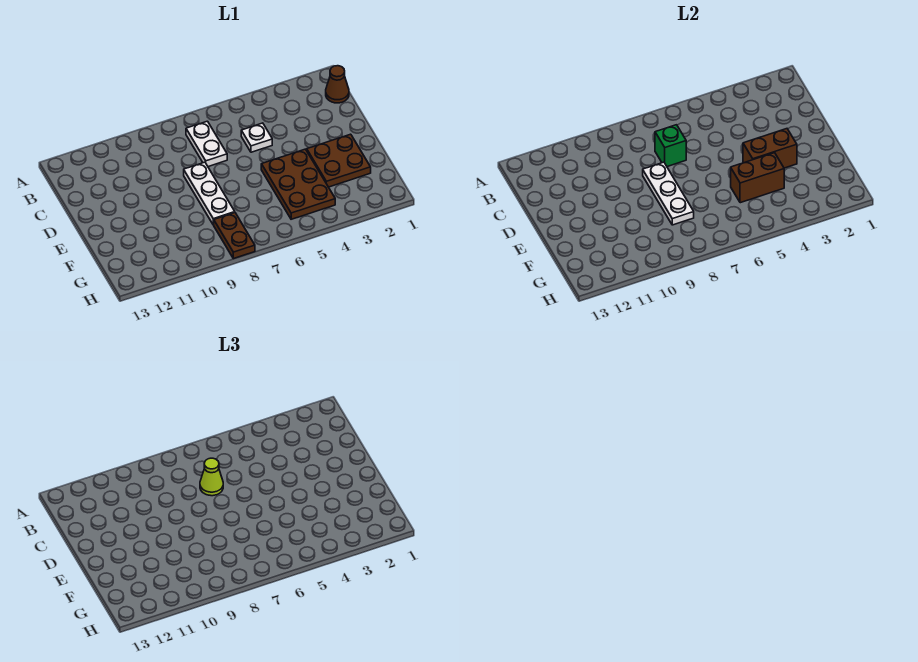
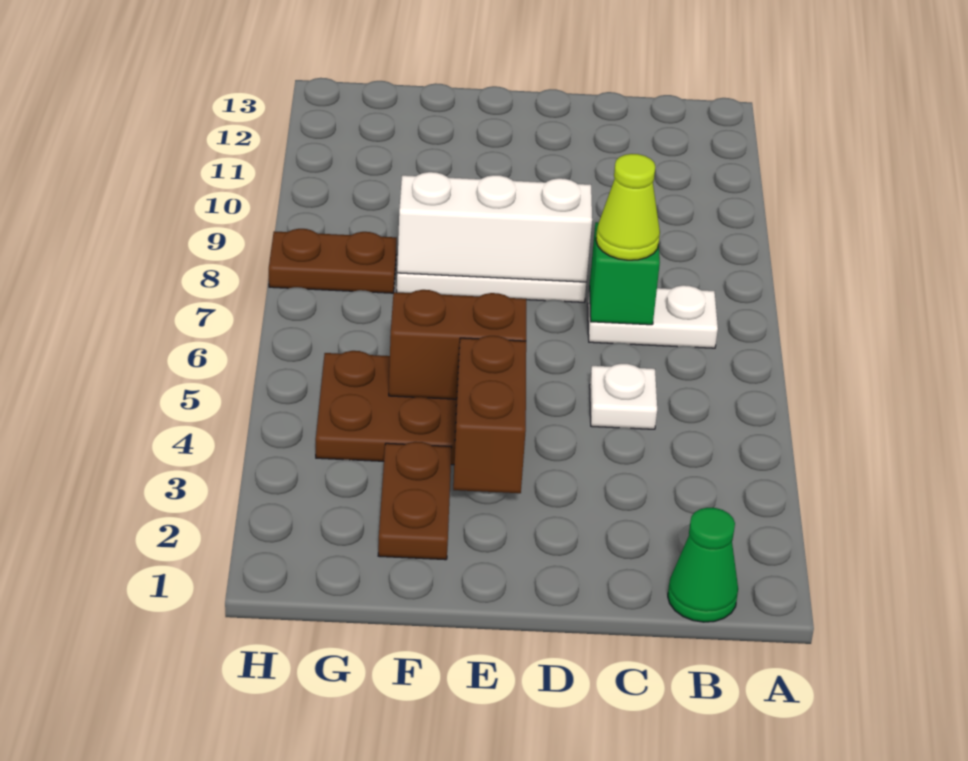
brown cone B1 level 1 -> green cone B1 level 1
white plate D8:F8 level 2 -> white brick D8:F8 level 2
brown plate E2:F3 level 1 -> brown plate F2:F3 level 1
brown brick F4:F5 level 2 -> brown brick E5:F5 level 2

